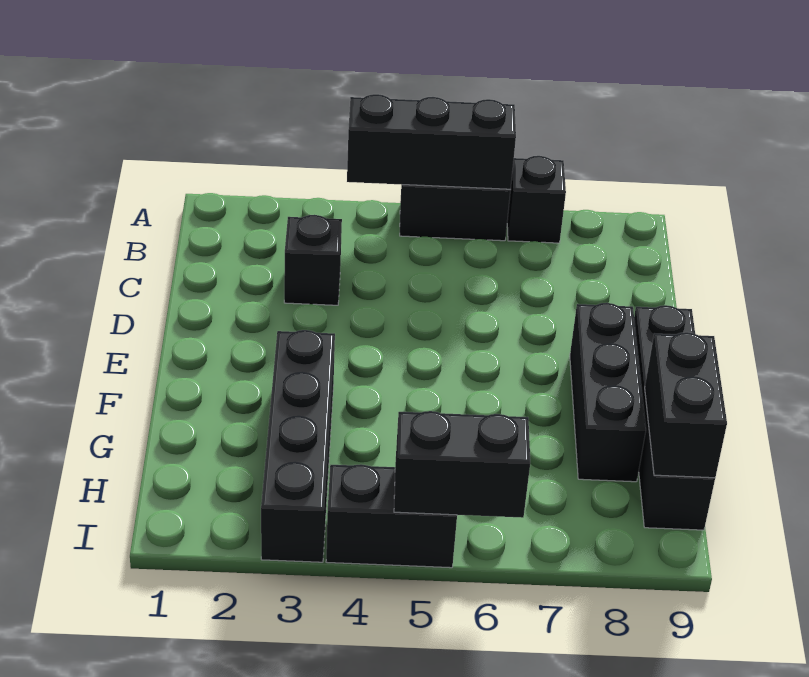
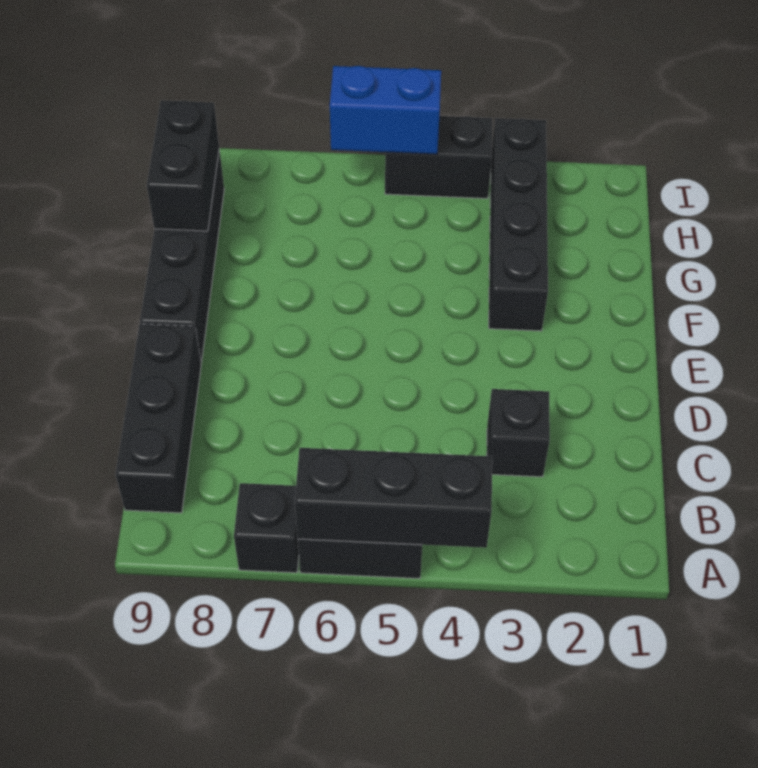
black brick E8:G8 level 1 -> black brick B9:D9 level 1
black brick I5:I6 level 2 -> blue brick I5:I6 level 2

